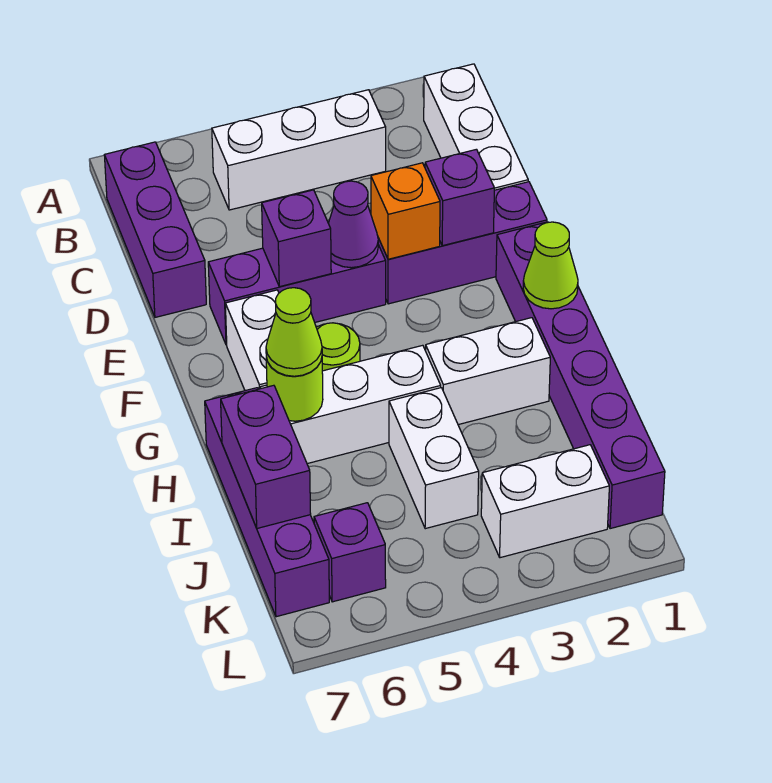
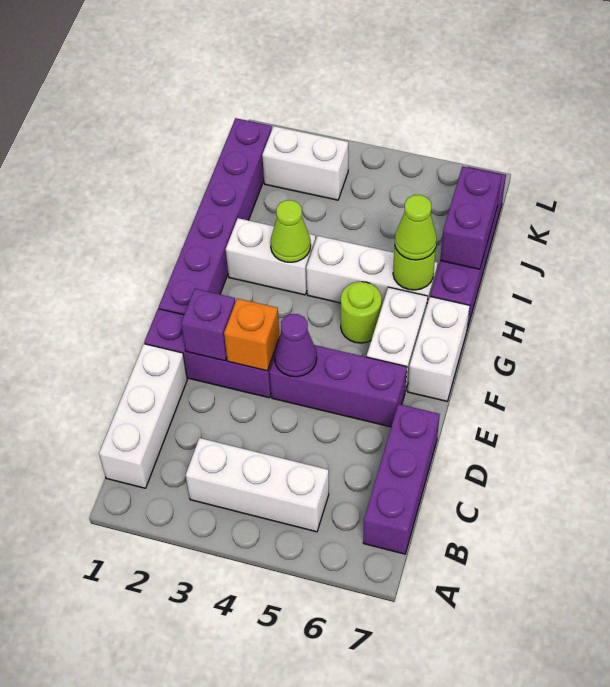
purple brick E5 level 2 -> none
lime cone G1 level 2 -> lime cone H3 level 2
white brick I4:J4 level 1 -> white brick F7:G7 level 1
purple brick K6 level 1 -> none

